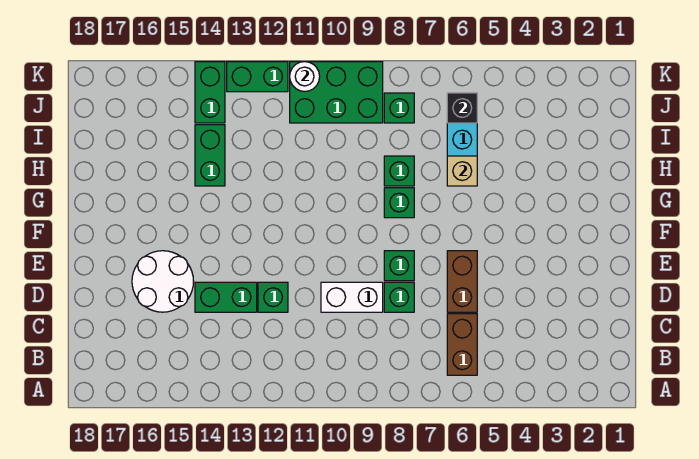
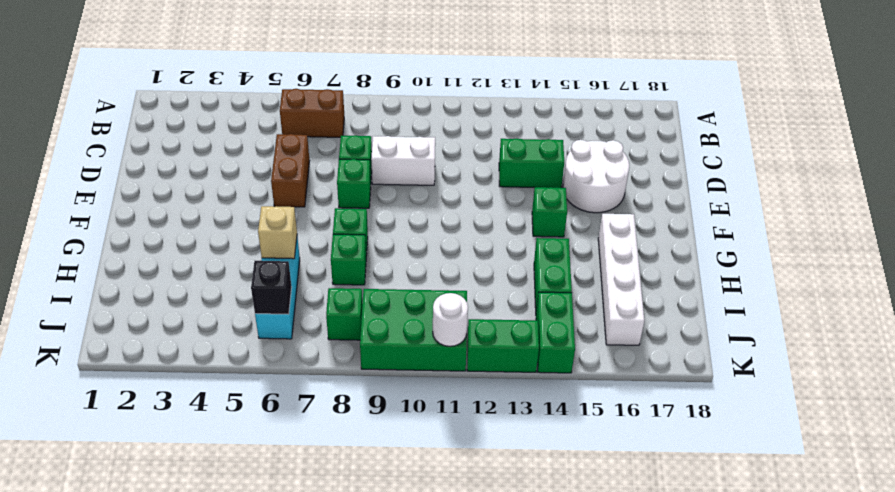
brown brick B6:C6 level 1 -> brown brick B6:B7 level 1
green brick D12 level 1 -> green brick F14 level 1
none -> white brick G16:J16 level 1

